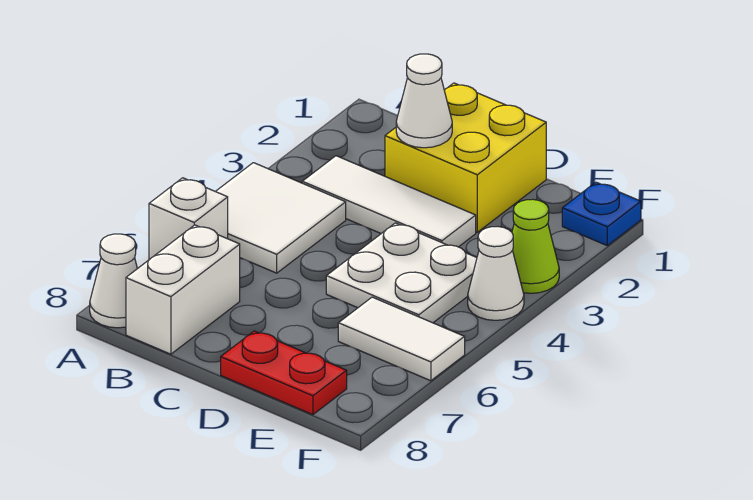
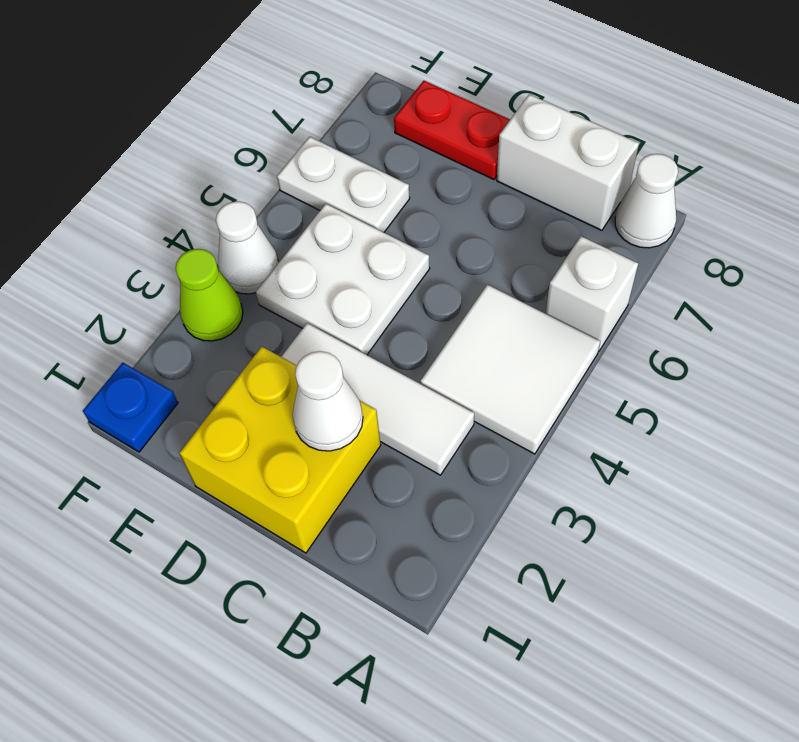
white brick B7:B8 level 1 -> white brick B8:C8 level 1
white tile E6:F6 level 1 -> white plate E6:F6 level 1

